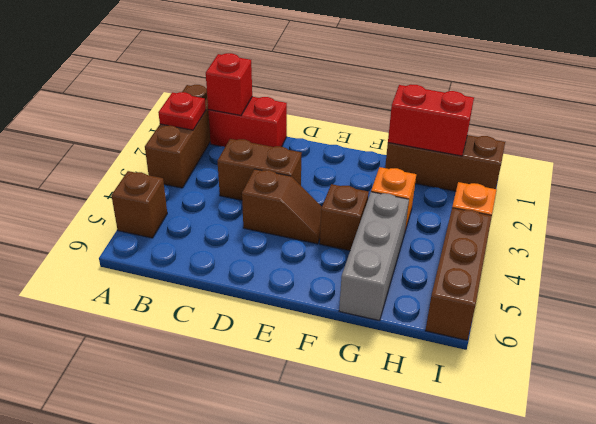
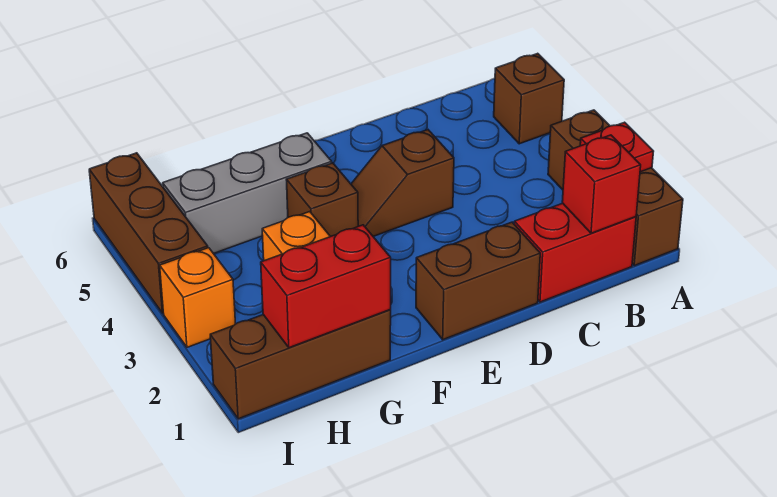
brown brick C3:D3 level 1 -> brown brick D1:E1 level 1
grey brick G4:G6 level 1 -> grey brick F5:H5 level 1

